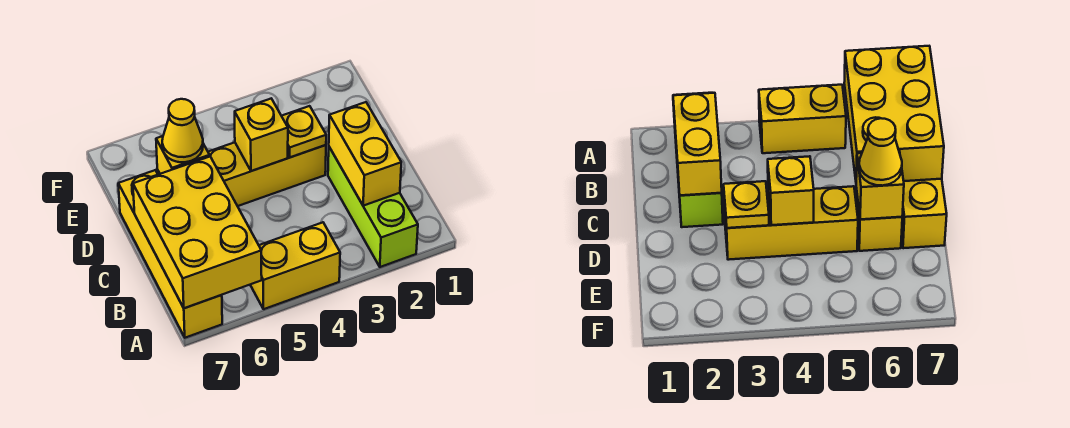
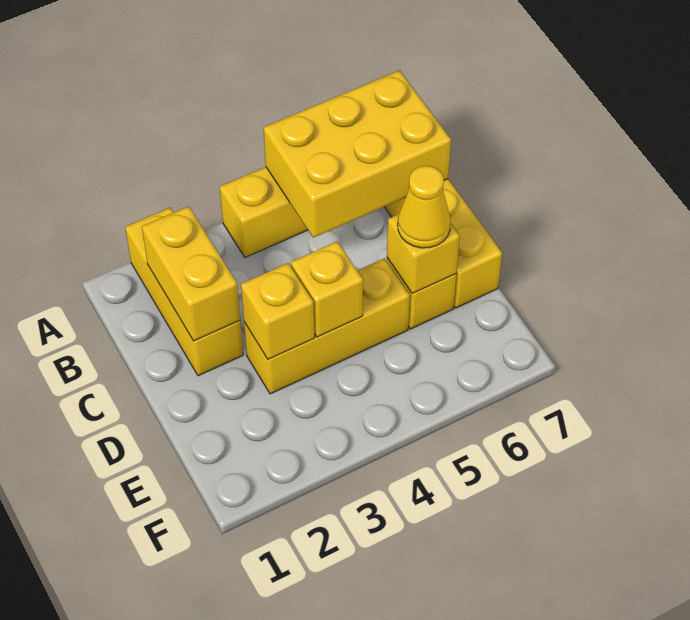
lime brick A2:C2 level 1 -> yellow brick A2:C2 level 1
yellow brick A6:C7 level 2 -> yellow brick A5:B7 level 2
yellow plate D3 level 2 -> yellow brick D3 level 2

